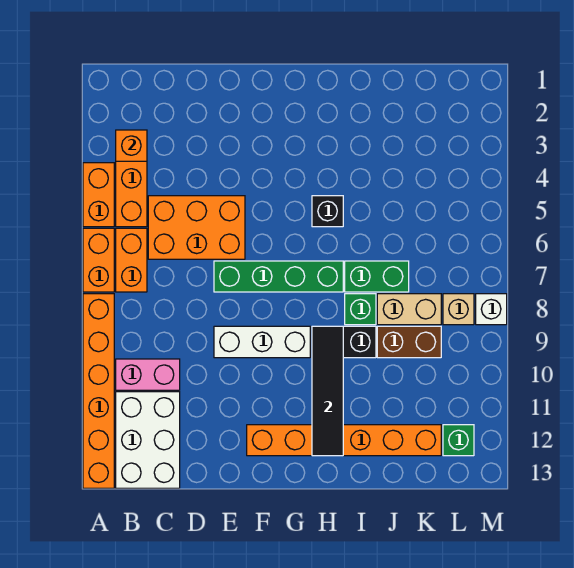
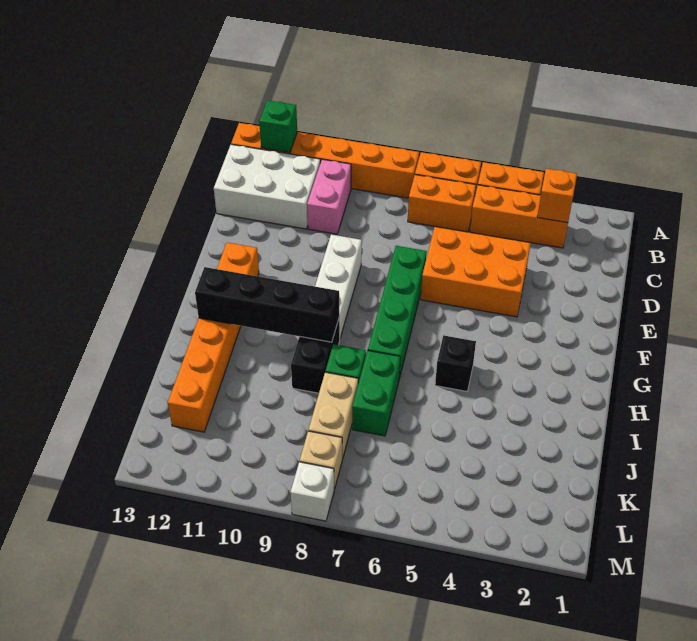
orange brick C5:E6 level 1 -> orange brick D4:E6 level 1
black tile H9:H12 level 2 -> black brick H9:H12 level 2
brown brick J9:K9 level 1 -> none
green brick L12 level 1 -> green brick A12 level 2

